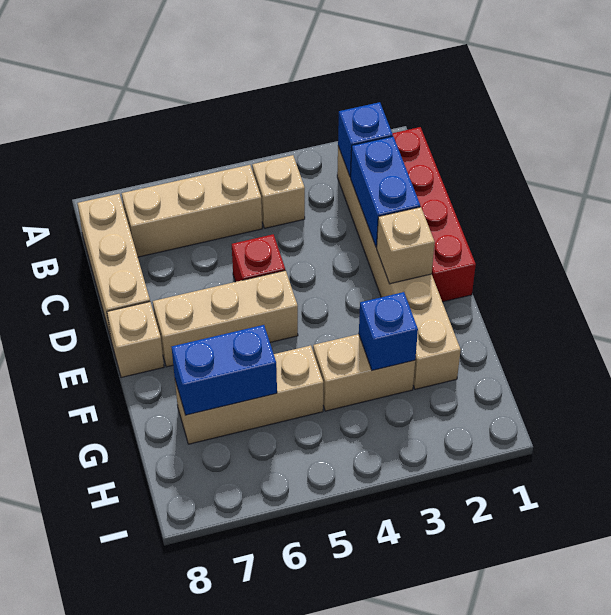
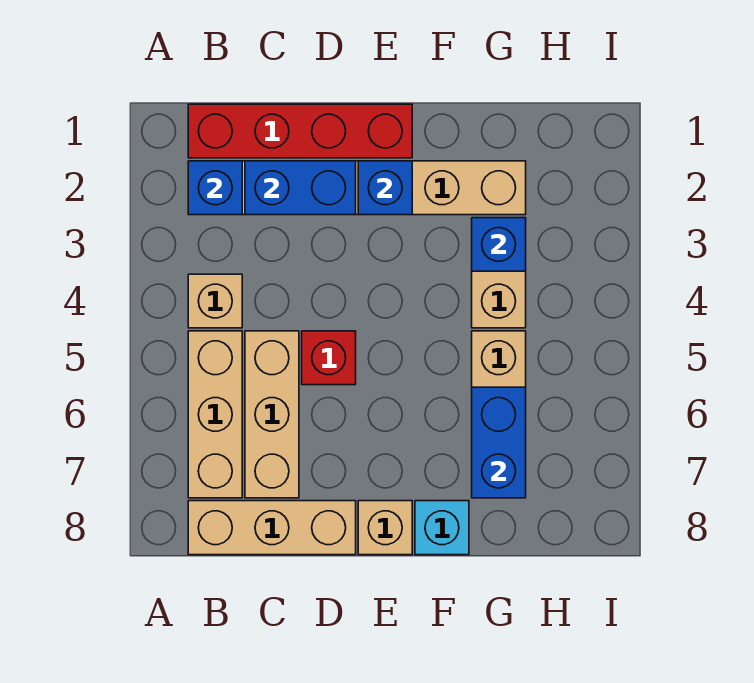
tan brick E2 level 2 -> blue brick E2 level 2
tan brick E5:E7 level 1 -> tan brick C5:C7 level 1
none -> cyan brick F8 level 1

